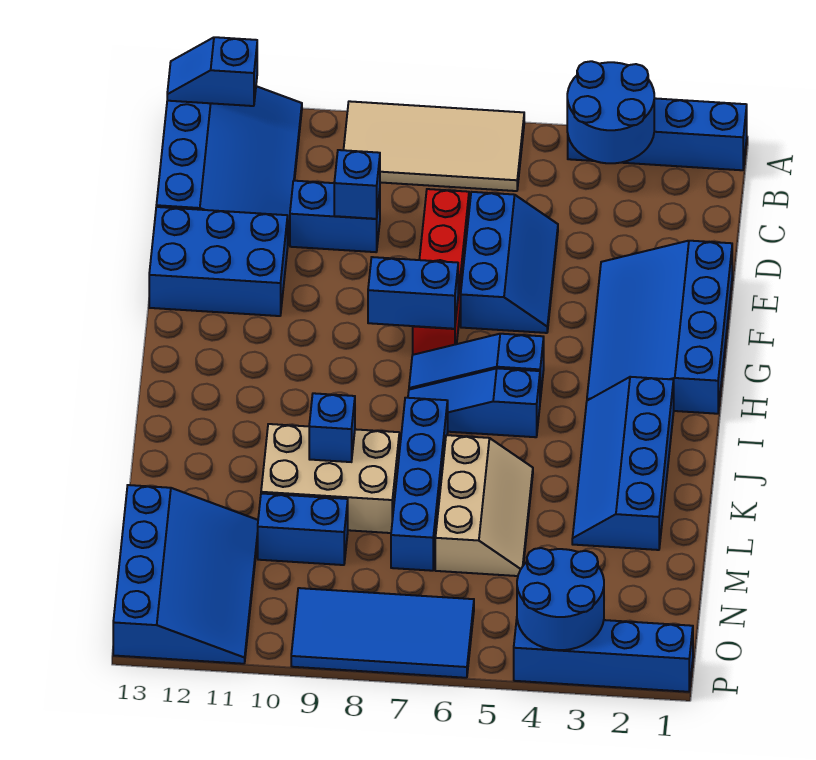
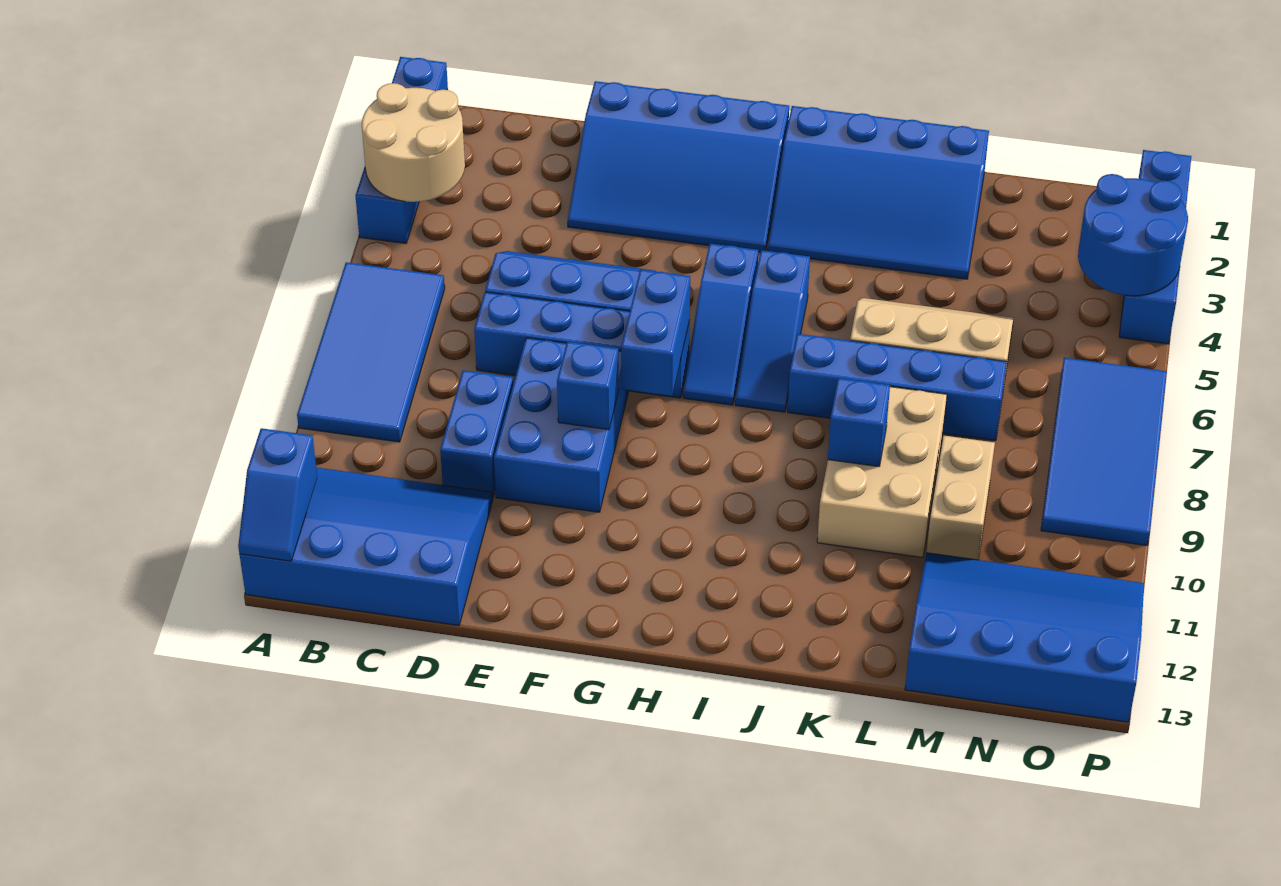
blue round brick A3:B4 level 2 -> tan round brick A3:B4 level 2
tan tile A6:B9 level 1 -> blue tile A6:B9 level 1
red brick D7:G7 level 1 -> blue brick D7:G7 level 1
blue brick D9 level 2 -> blue brick F9 level 2
blue brick E11:F13 level 1 -> blue brick E8:F10 level 1
blue slope I2:L3 level 1 top 2 -> blue slope I1:L3 level 1 top 1
blue brick M9:M10 level 1 -> tan brick M9:M10 level 1

